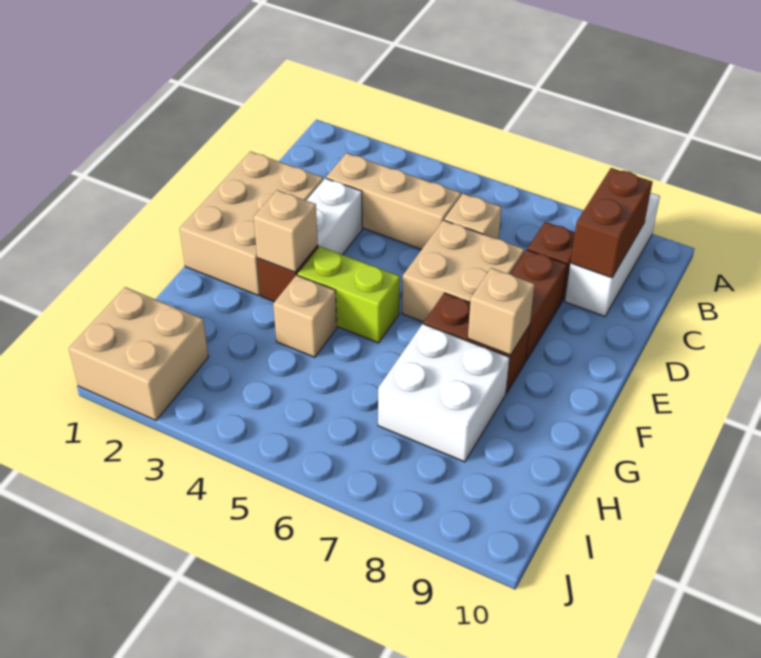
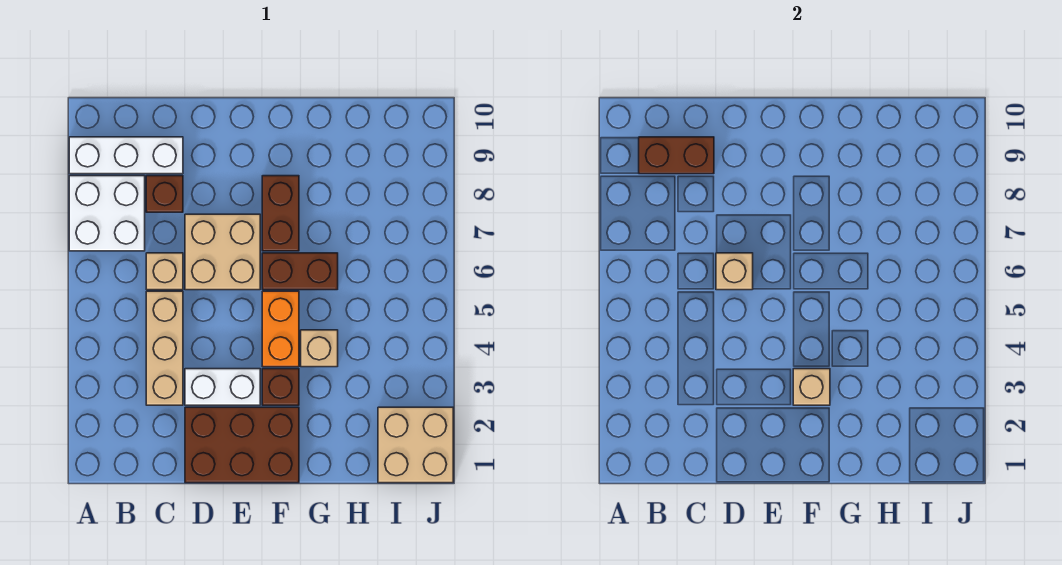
tan brick D1:F2 level 1 -> brown brick D1:F2 level 1
brown brick D8:E8 level 1 -> brown brick F6:G6 level 1
lime brick F4:F5 level 1 -> orange brick F4:F5 level 1
tan brick F8 level 2 -> tan brick D6 level 2
white brick G7:H8 level 1 -> white brick A7:B8 level 1

